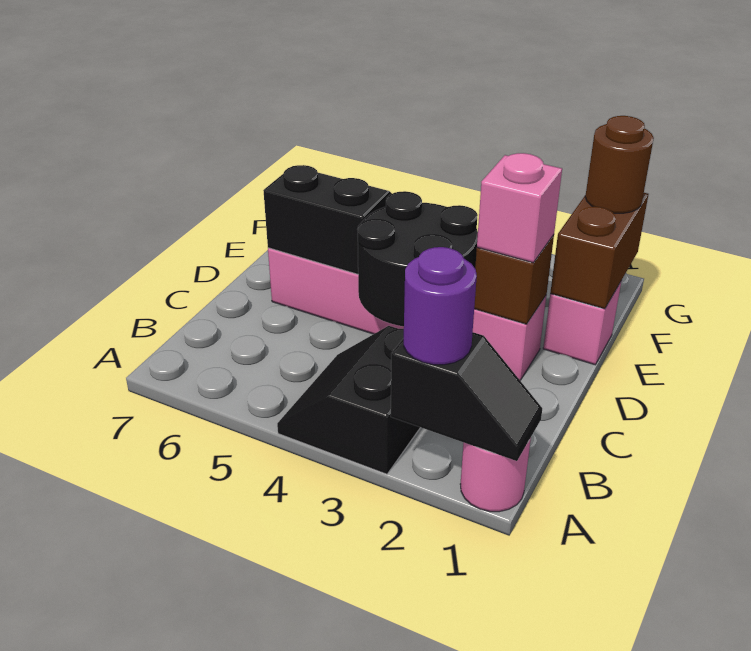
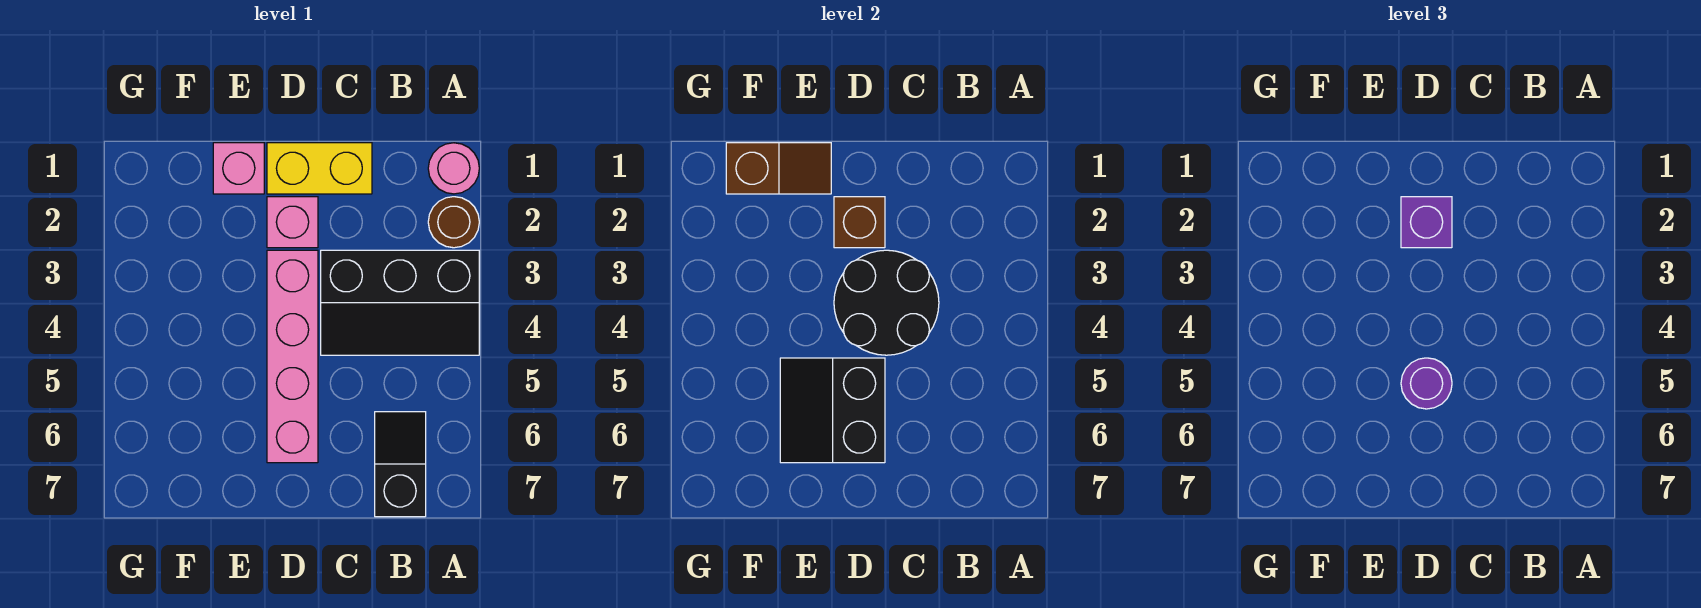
black slope A1:A2 level 2 top 2 -> black slope B6:B7 level 1 top 7
purple round brick A2 level 3 -> purple round brick D5 level 3
black slope A3:B4 level 1 top 3 -> black slope A3:C4 level 1 top 3
none -> yellow brick C1:D1 level 1
pink brick D2 level 3 -> purple brick D2 level 3
brown brick E1:F1 level 2 -> brown slope E1:F1 level 2 top F
brown round brick F1 level 3 -> brown round brick A2 level 1

